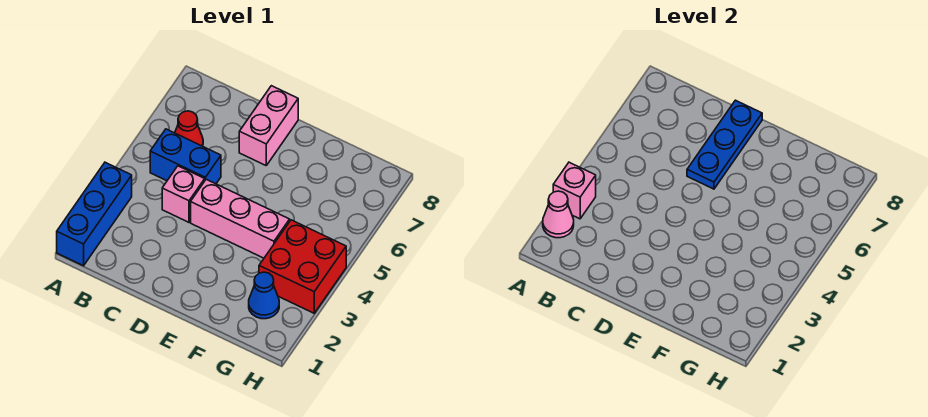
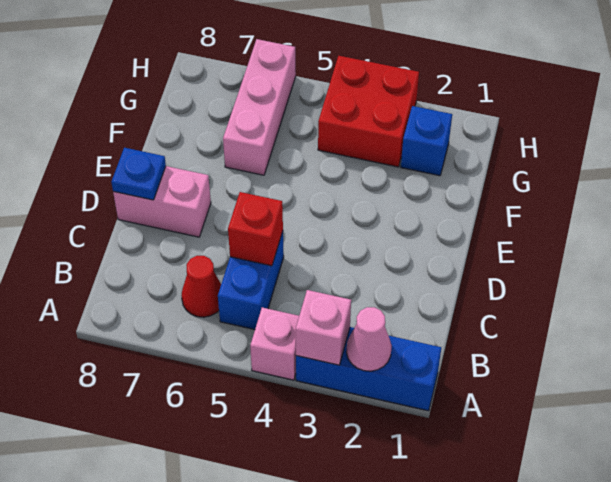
pink brick C4 level 1 -> pink brick A4 level 1
none -> red brick C5 level 2
pink brick D4:F4 level 1 -> pink brick F6:H6 level 1
blue plate D6:D8 level 2 -> blue plate D8 level 2
blue cone G2 level 1 -> blue brick G2 level 1

